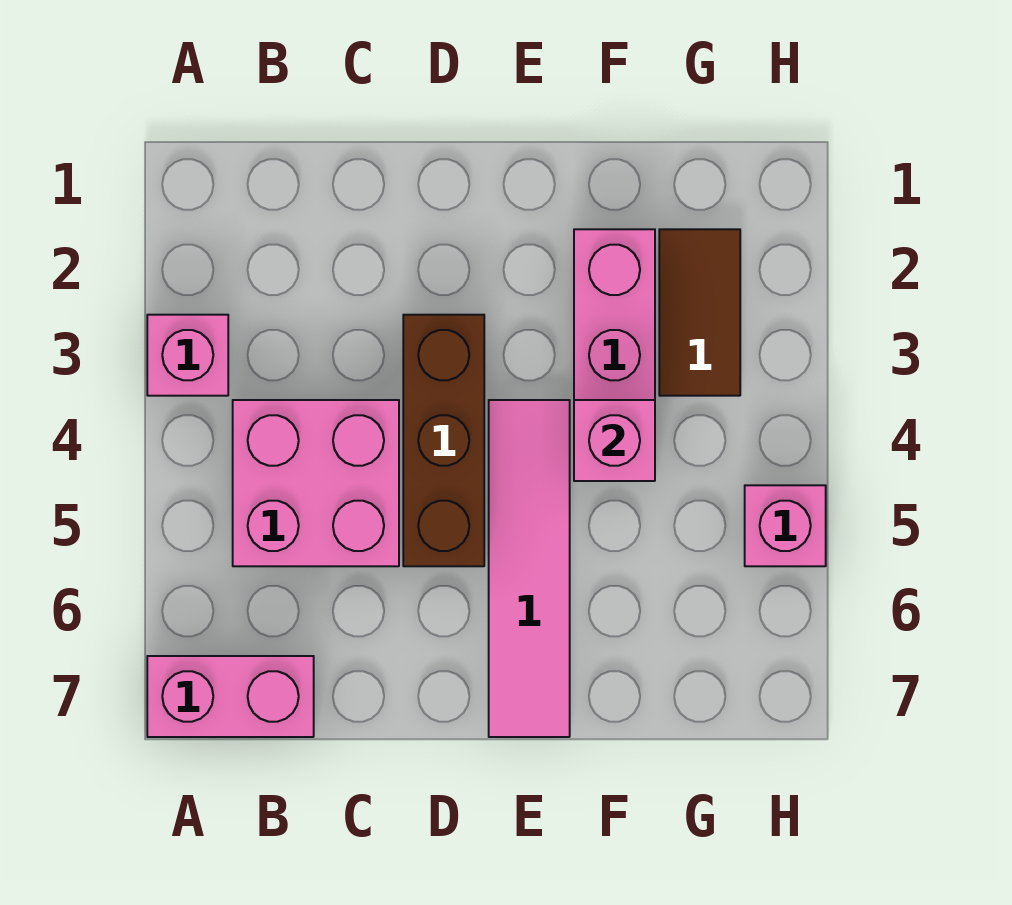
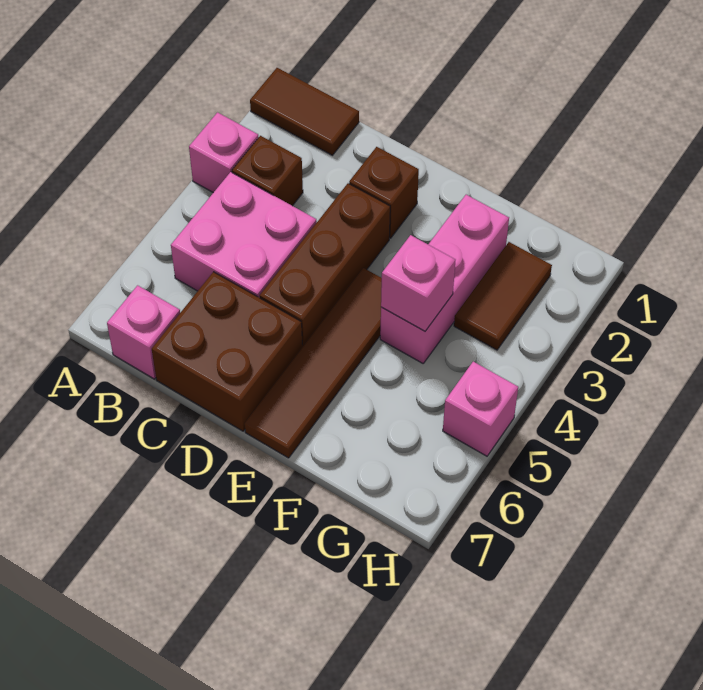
none -> brown tile A1:B1 level 1
pink brick A7:B7 level 1 -> pink brick B7 level 1
none -> brown brick B3 level 1
none -> brown brick C6:D7 level 1
none -> brown brick D2 level 1
pink tile E4:E7 level 1 -> brown tile E4:E7 level 1

